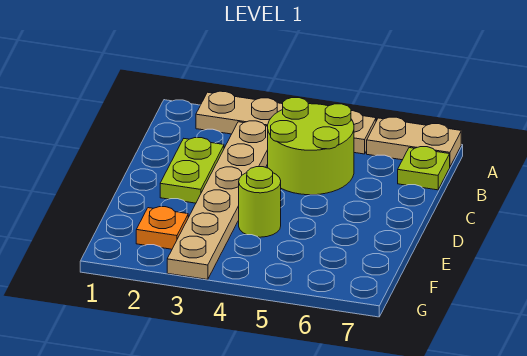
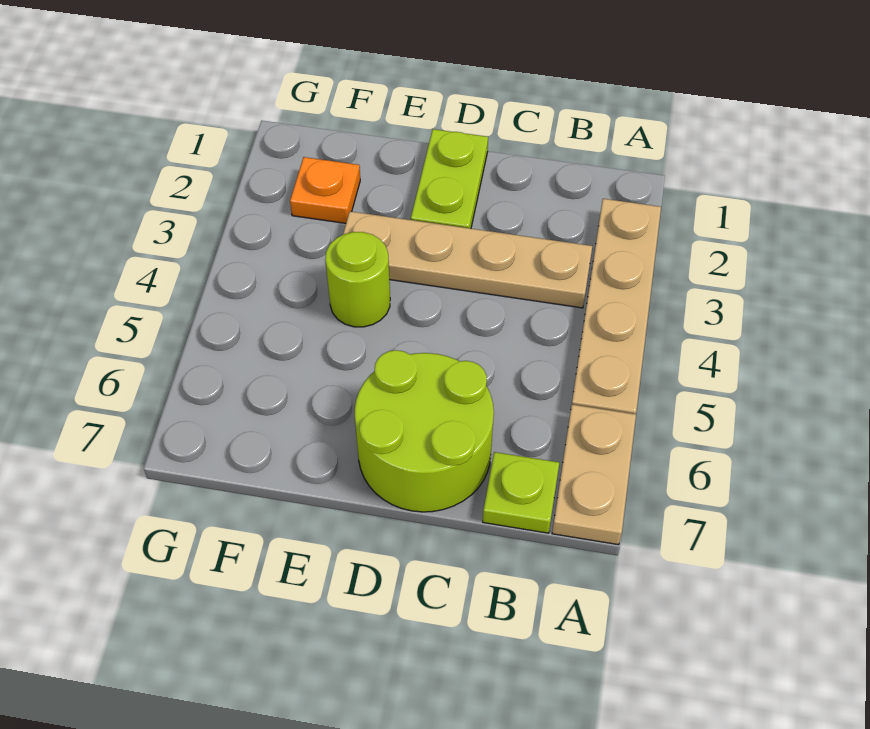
tan plate B3:G3 level 1 -> tan plate B3:E3 level 1
lime round brick B4:C5 level 1 -> lime round brick C6:D7 level 1
lime plate C2:D2 level 1 -> lime plate D1:D2 level 1

